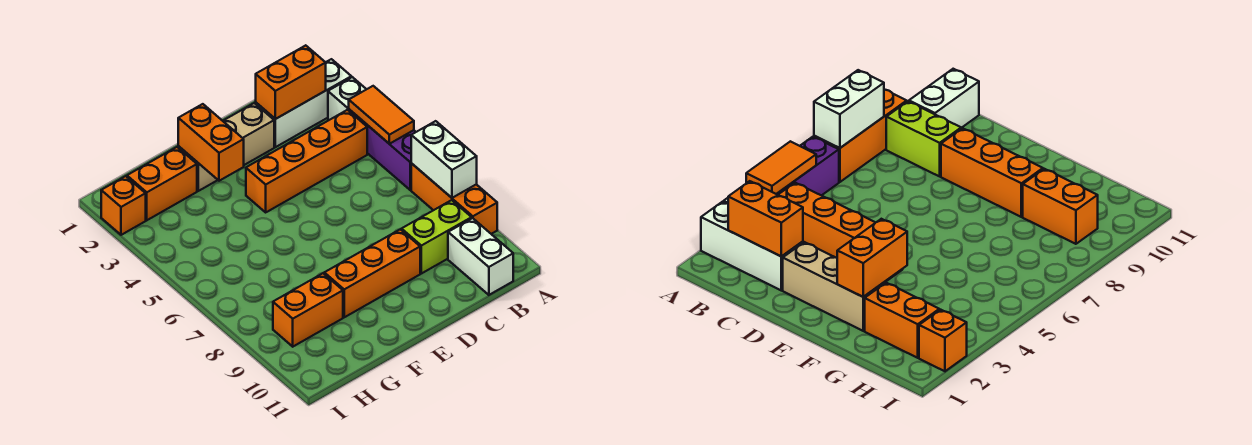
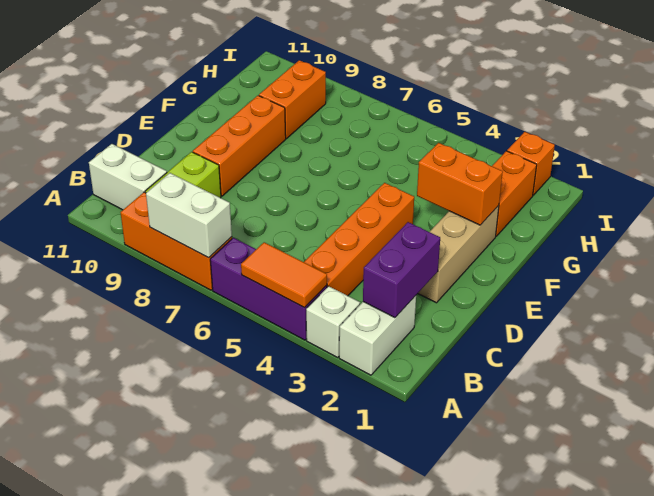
white brick A2:C2 level 1 -> white brick A2:B2 level 1
orange brick B2:C2 level 2 -> purple brick B2:C2 level 2

